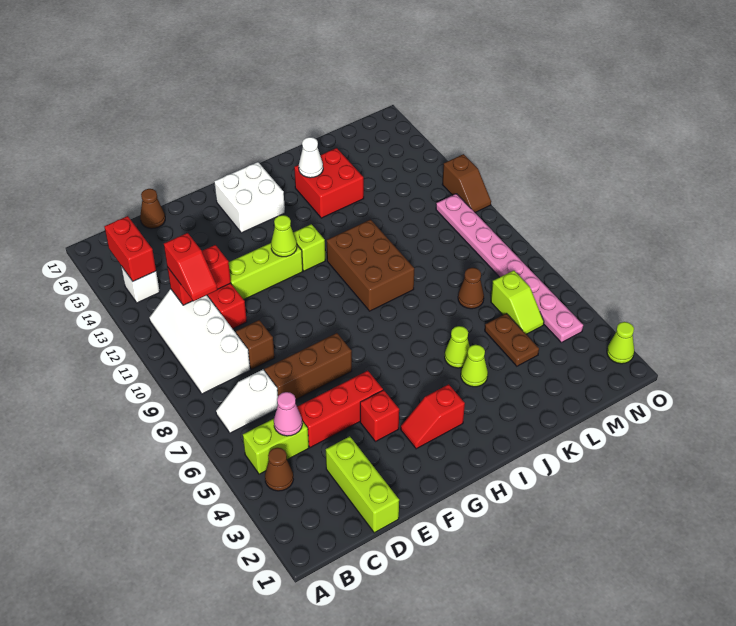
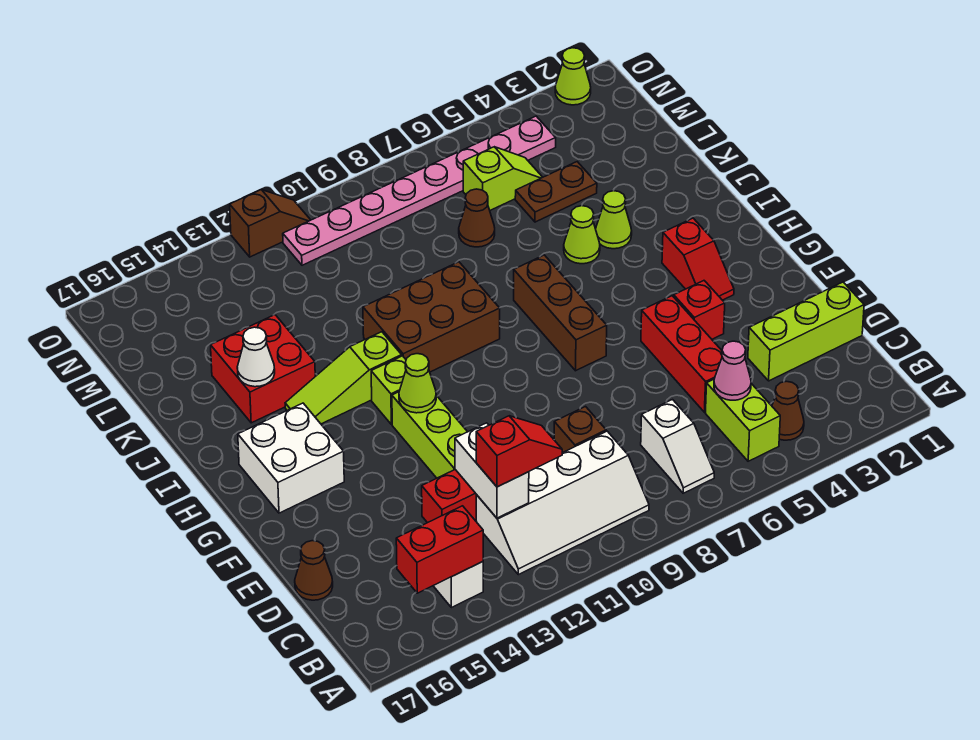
red brick C12:D12 level 2 -> white brick C12:D12 level 2
brown brick D7:F7 level 1 -> brown brick G7:I7 level 1
none -> lime slope I12:I14 level 1 top 12

